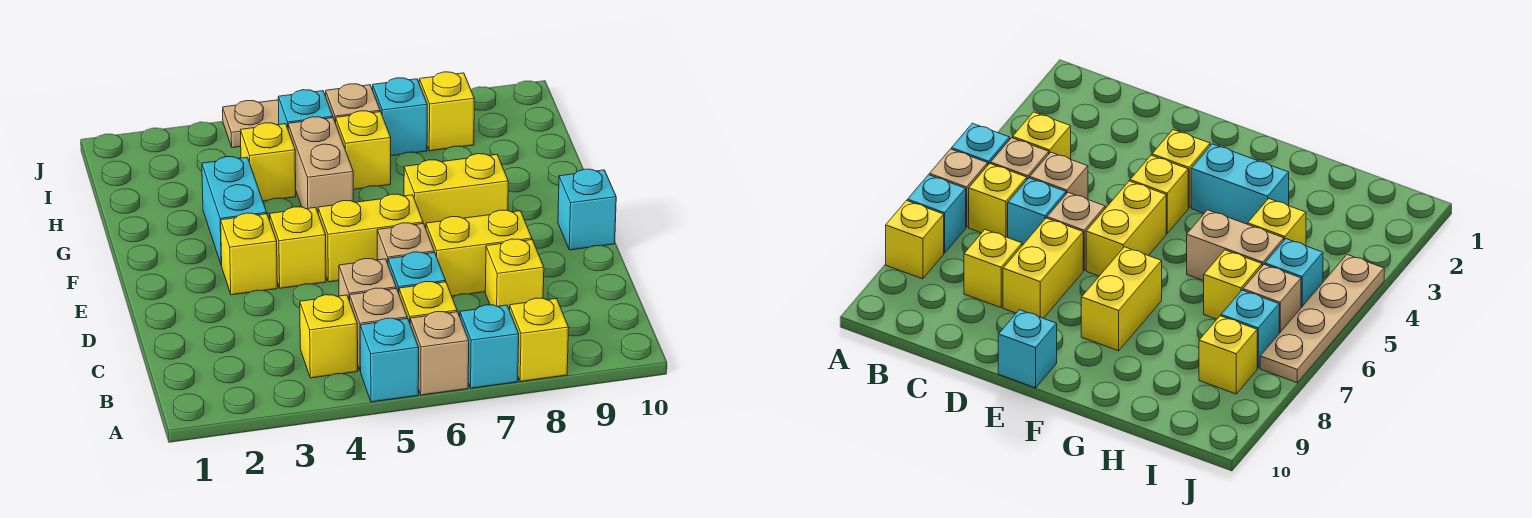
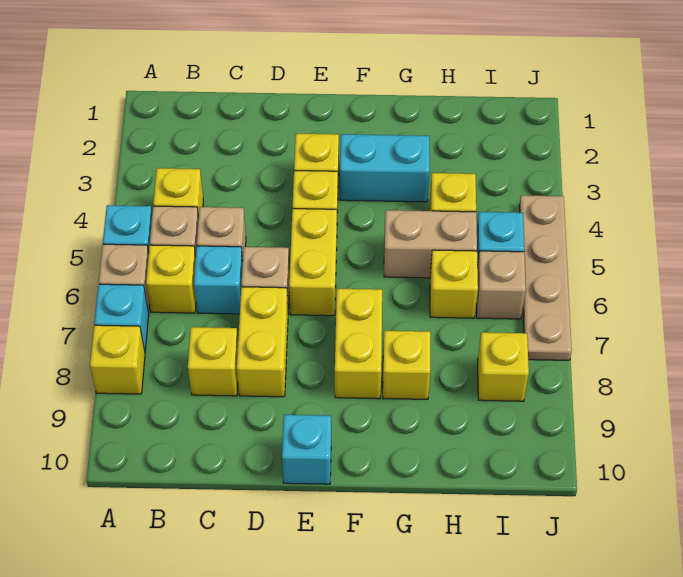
none -> yellow brick G8 level 1
cyan brick I7 level 1 -> none

